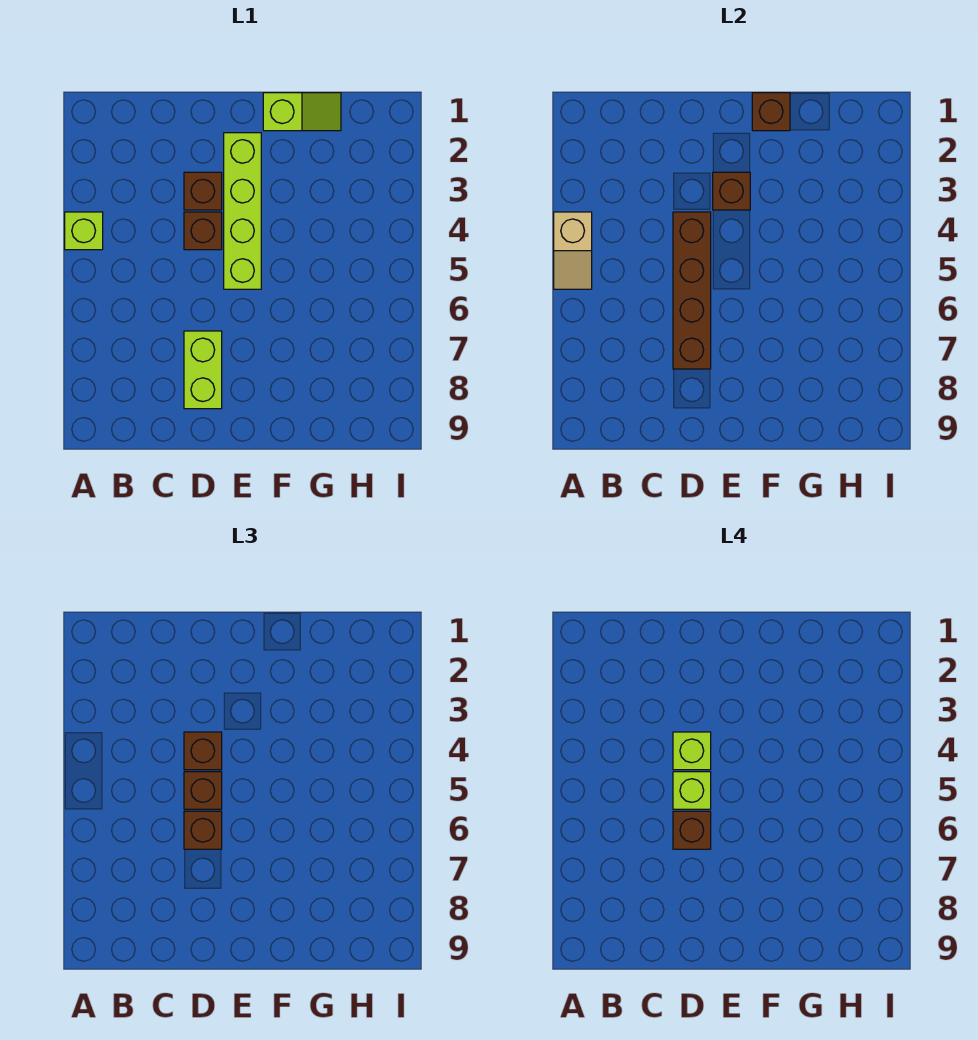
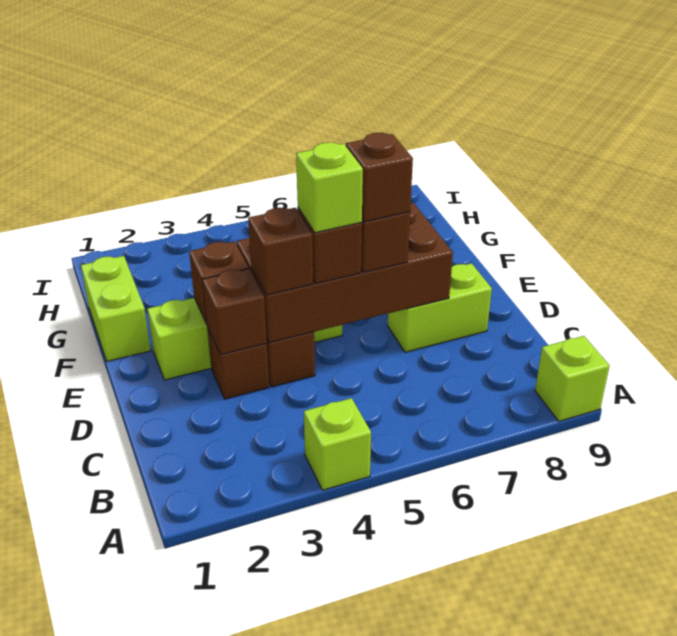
tan slope A4:A5 level 2 top 4 -> none
brown brick D4:D7 level 2 -> brown brick D4:E7 level 2
lime brick D4 level 4 -> lime brick A9 level 1
lime slope F1:G1 level 1 top F -> lime brick F1:G1 level 1
brown brick F1 level 2 -> brown brick D3 level 2

